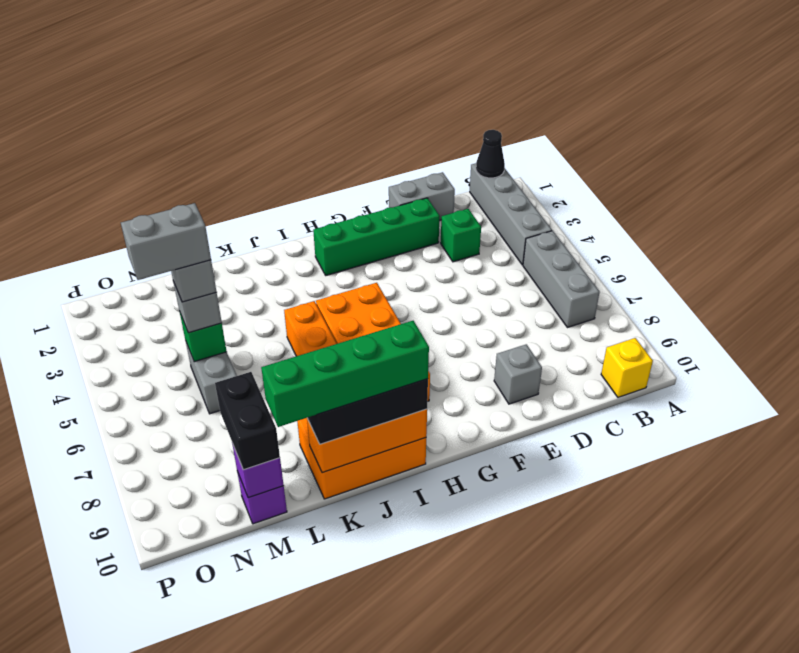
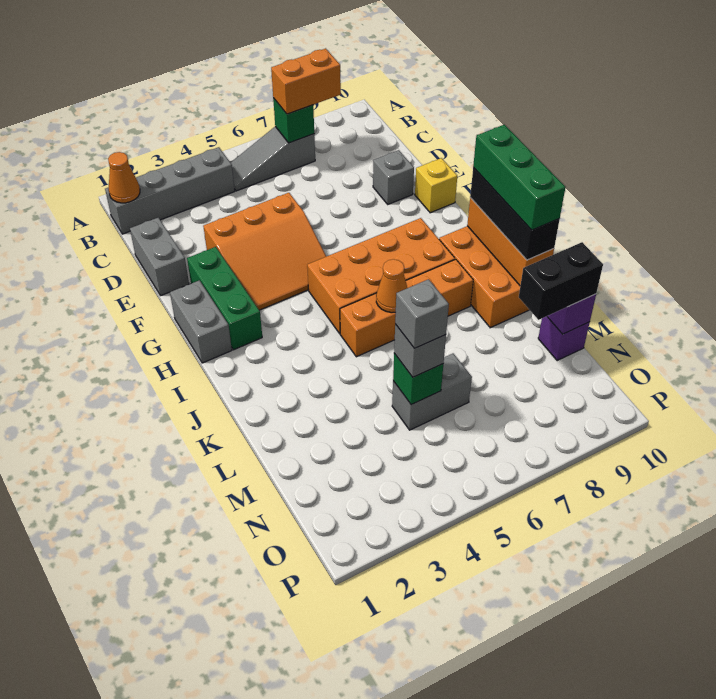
black cone B1 level 2 -> orange cone B1 level 2
grey brick B5:B7 level 1 -> grey slope B5:B7 level 1 top 7
none -> orange brick B7:B8 level 3
yellow brick B10 level 1 -> yellow brick F10 level 1
green brick D3 level 1 -> green brick B7 level 2
green brick E2:H2 level 1 -> green brick F2:H2 level 1
none -> orange slope E3:G5 level 1 top E
green brick I10:L10 level 4 -> green brick I10:K10 level 4
none -> orange cone J6 level 2
grey brick M5:N5 level 5 -> grey brick G1:H1 level 1

